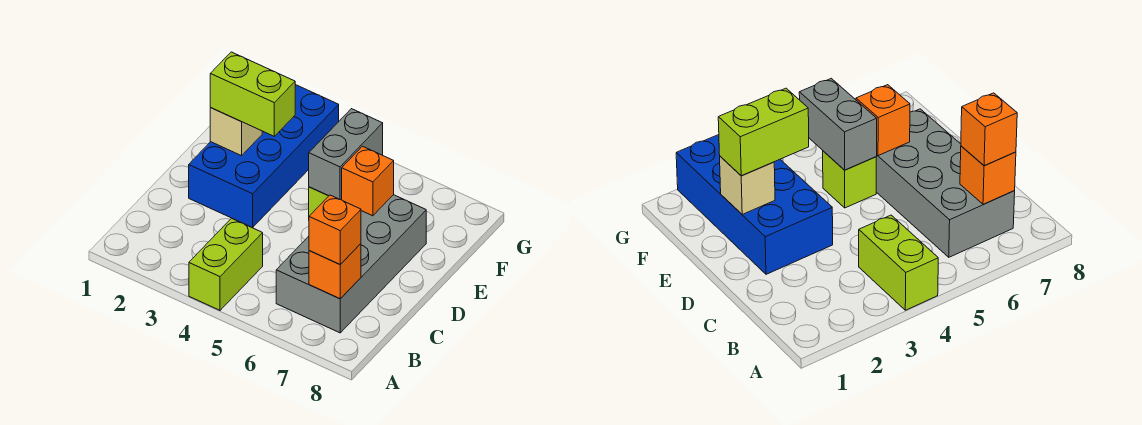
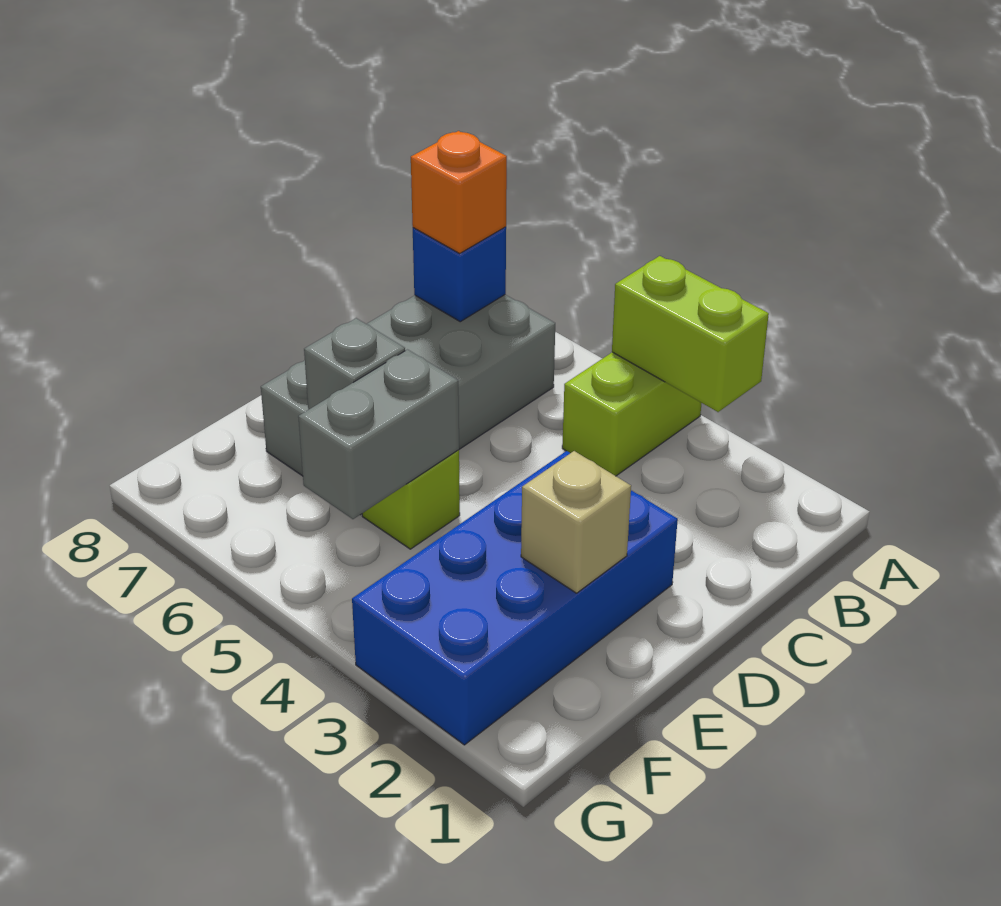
orange brick B7 level 2 -> blue brick B7 level 2
lime brick E2:E3 level 3 -> lime brick A3:A4 level 2
orange brick E6 level 2 -> grey brick E6 level 2

